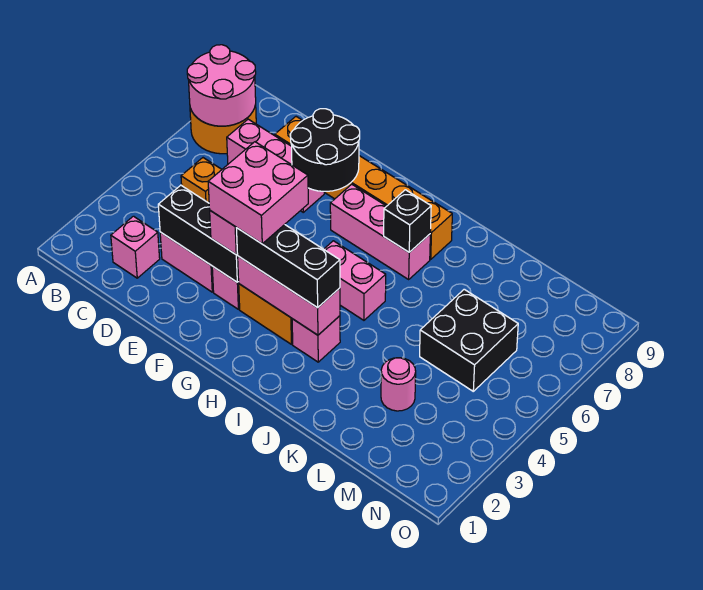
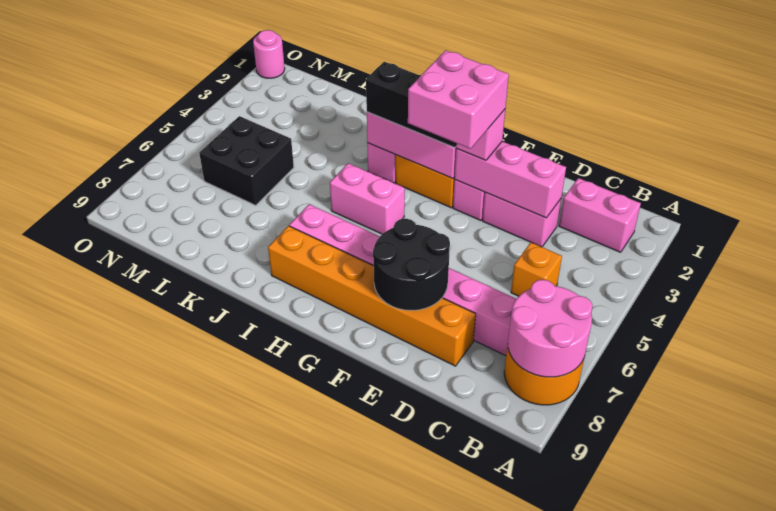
pink brick C2 level 1 -> pink brick B2:C2 level 1
black brick D3:F3 level 2 -> pink brick D3:F3 level 2
black brick I7 level 2 -> none
pink round brick L3 level 1 -> pink round brick O1 level 1

